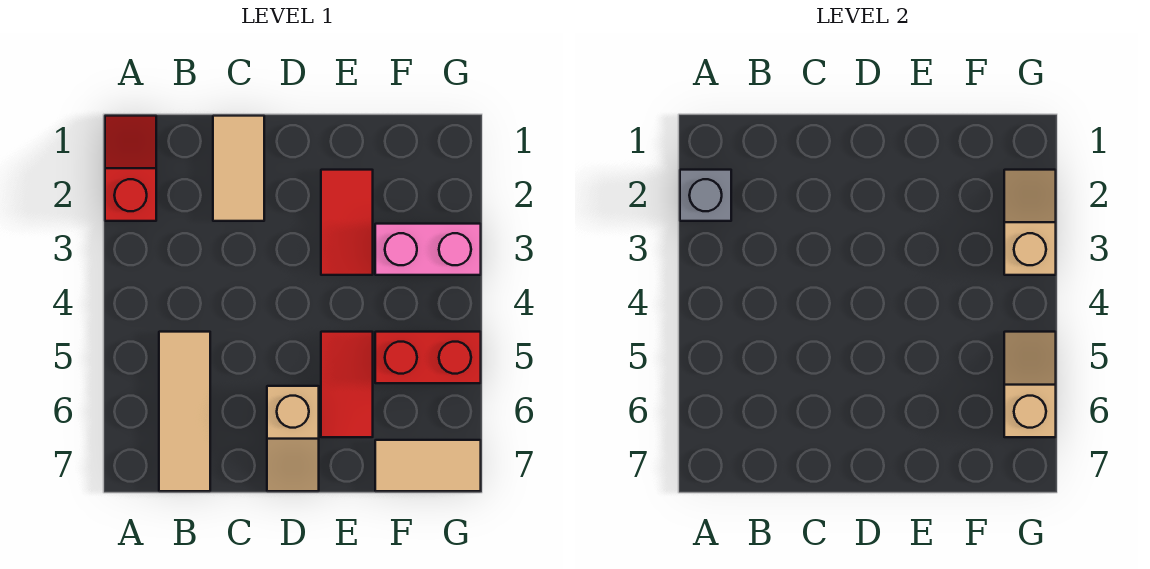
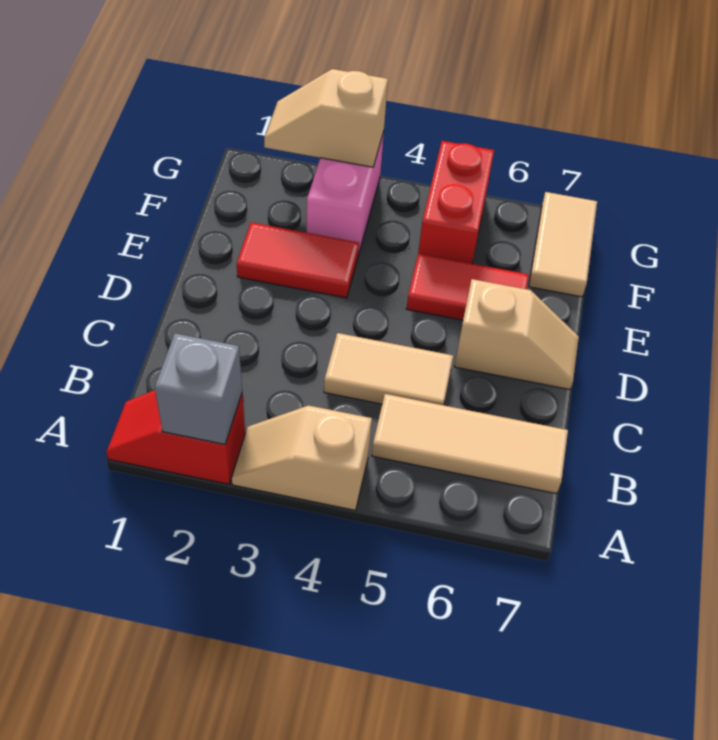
tan tile C1:C2 level 1 -> tan tile C4:C5 level 1
tan slope G5:G6 level 2 top 6 -> tan slope A3:A4 level 1 top 4

